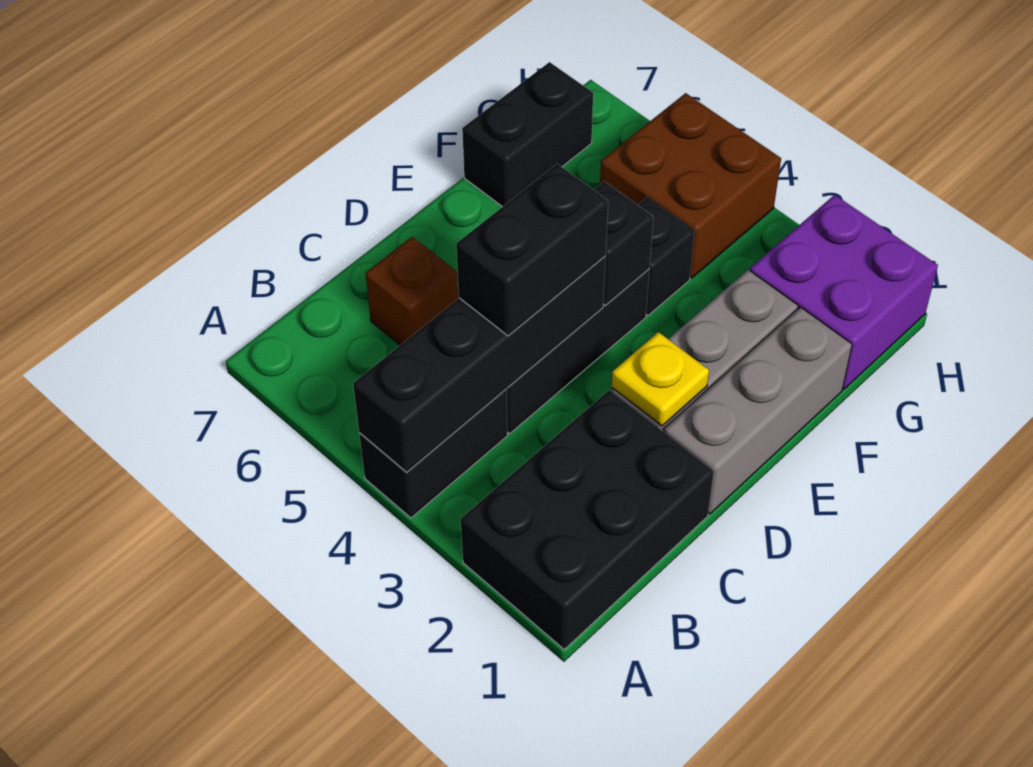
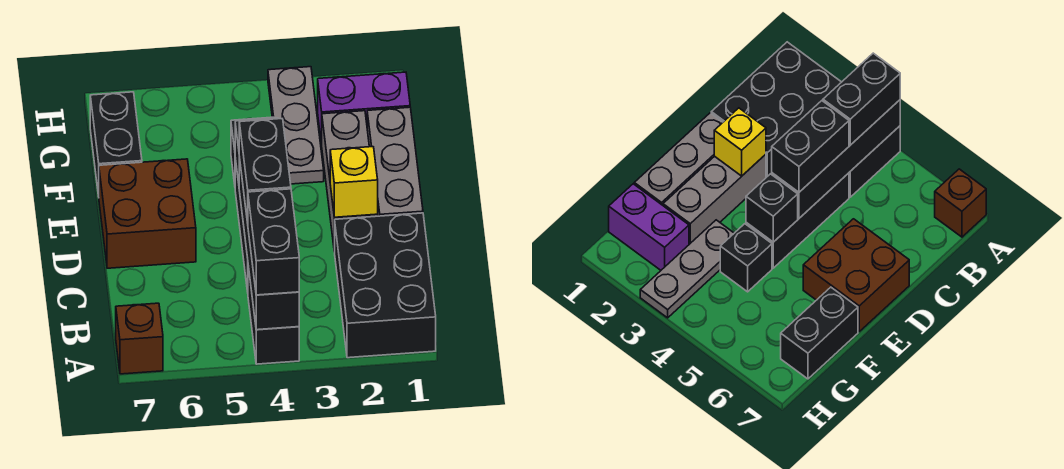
none -> black brick A4:B4 level 3
brown brick C6 level 1 -> brown brick A7 level 1
yellow plate D2 level 2 -> yellow brick D2 level 2
none -> grey plate F3:H3 level 1
purple brick G1:H2 level 1 -> purple brick G1:G2 level 1
brown brick G4:H5 level 1 -> brown brick D6:E7 level 1

